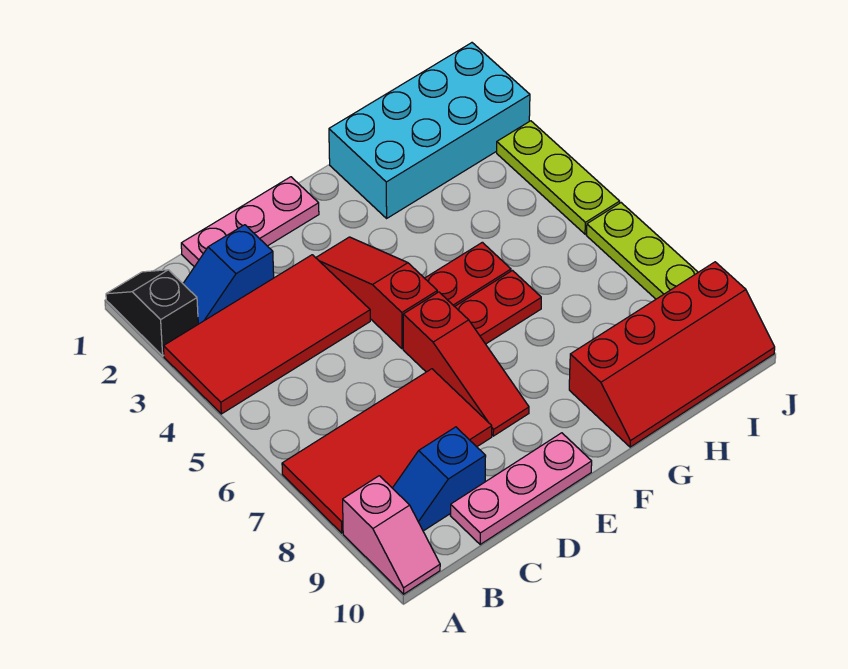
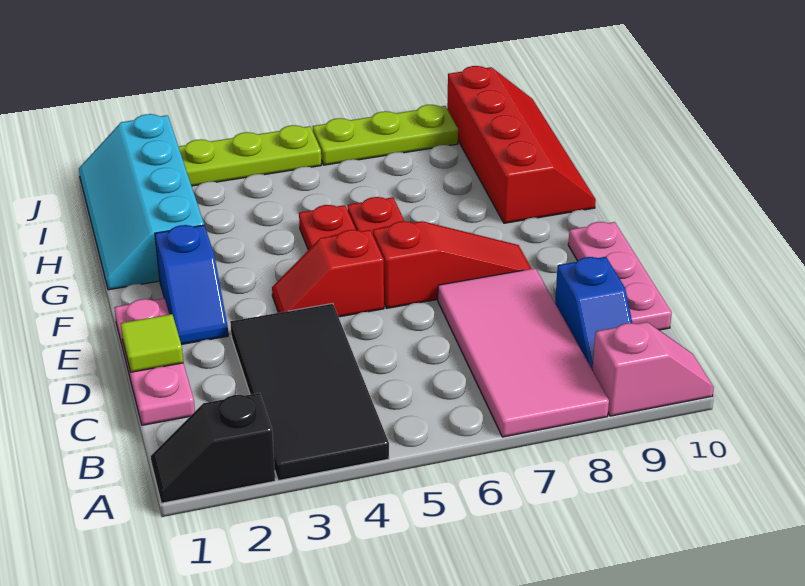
red tile A3:D4 level 1 -> black tile A3:D4 level 1
red tile A7:D8 level 1 -> pink tile A7:D8 level 1
blue slope B2:C2 level 1 top C -> blue slope E2:F2 level 1 top F
none -> lime tile D1 level 2
red slope E3:E5 level 1 top 5 -> red slope E4:E5 level 1 top 5
cyan brick G1:J2 level 1 -> cyan slope G1:J2 level 1 top 2

